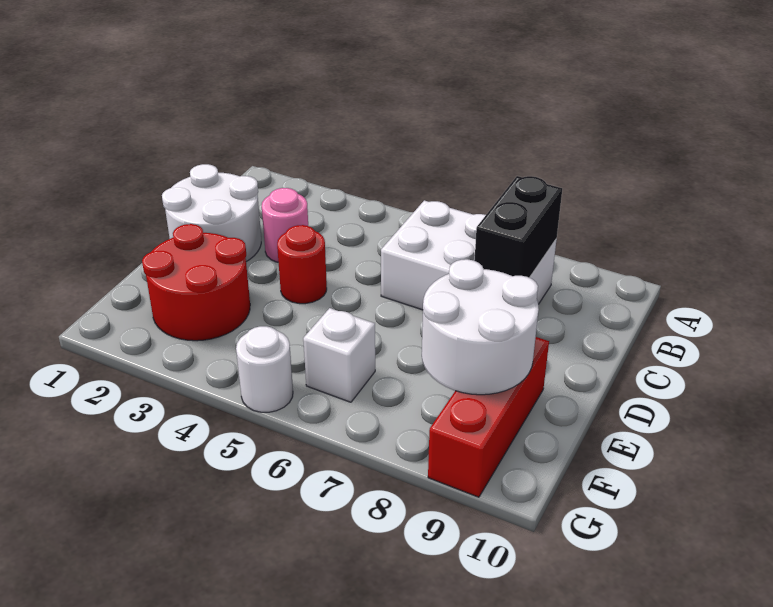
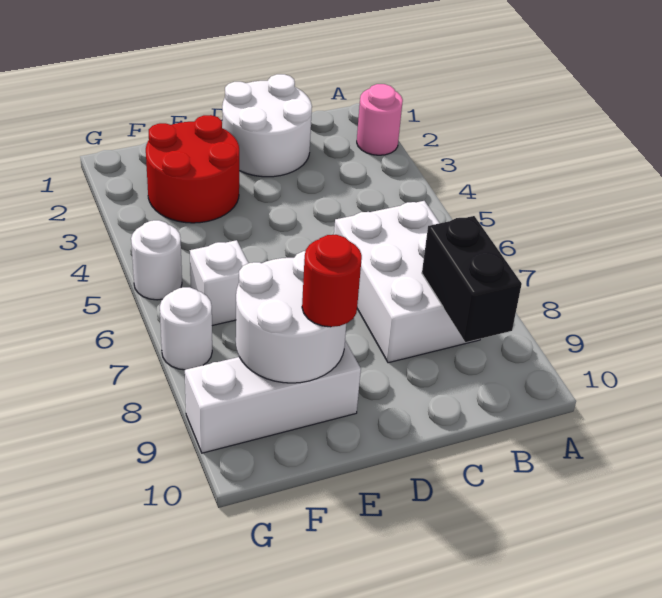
black brick B8:C8 level 2 -> black brick B8:B9 level 2
pink round brick C3 level 1 -> pink round brick A2 level 1
red round brick D4 level 1 -> red round brick E9 level 3
red brick E9:G9 level 1 -> white brick E9:G9 level 1
none -> white round brick G7 level 1

